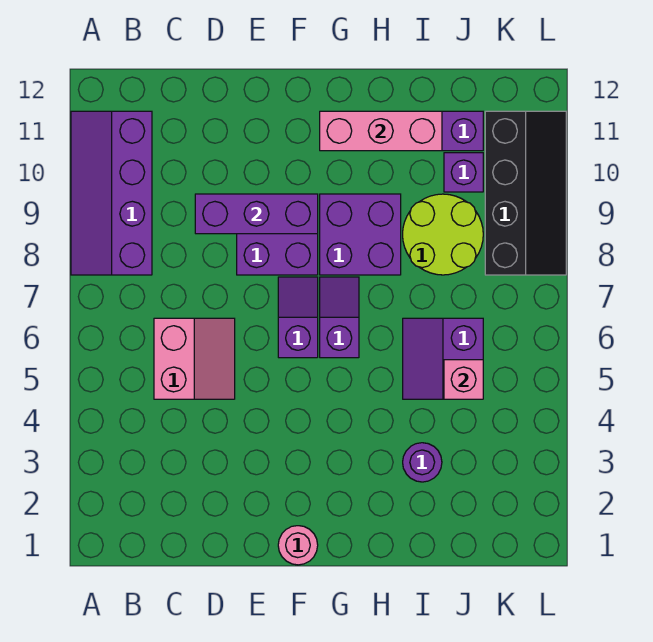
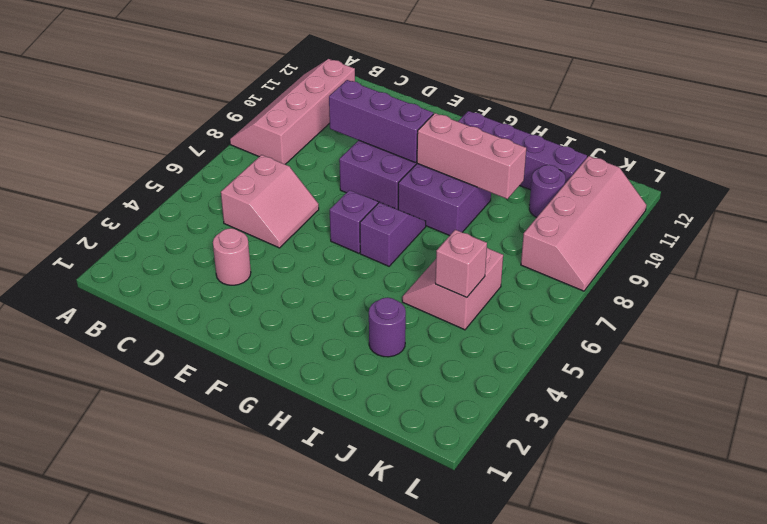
purple slope A8:B11 level 1 top B -> pink slope A8:B11 level 1 top B
pink round brick F1 level 1 -> pink round brick D3 level 1
pink brick G11:I11 level 2 -> pink brick G9:I9 level 2
purple slope I5:J6 level 1 top J -> pink slope I5:J6 level 1 top J
lime round brick I8:J9 level 1 -> none
purple brick J10 level 1 -> purple round brick J10 level 1
black slope K8:L11 level 1 top K -> pink slope K8:L11 level 1 top K

